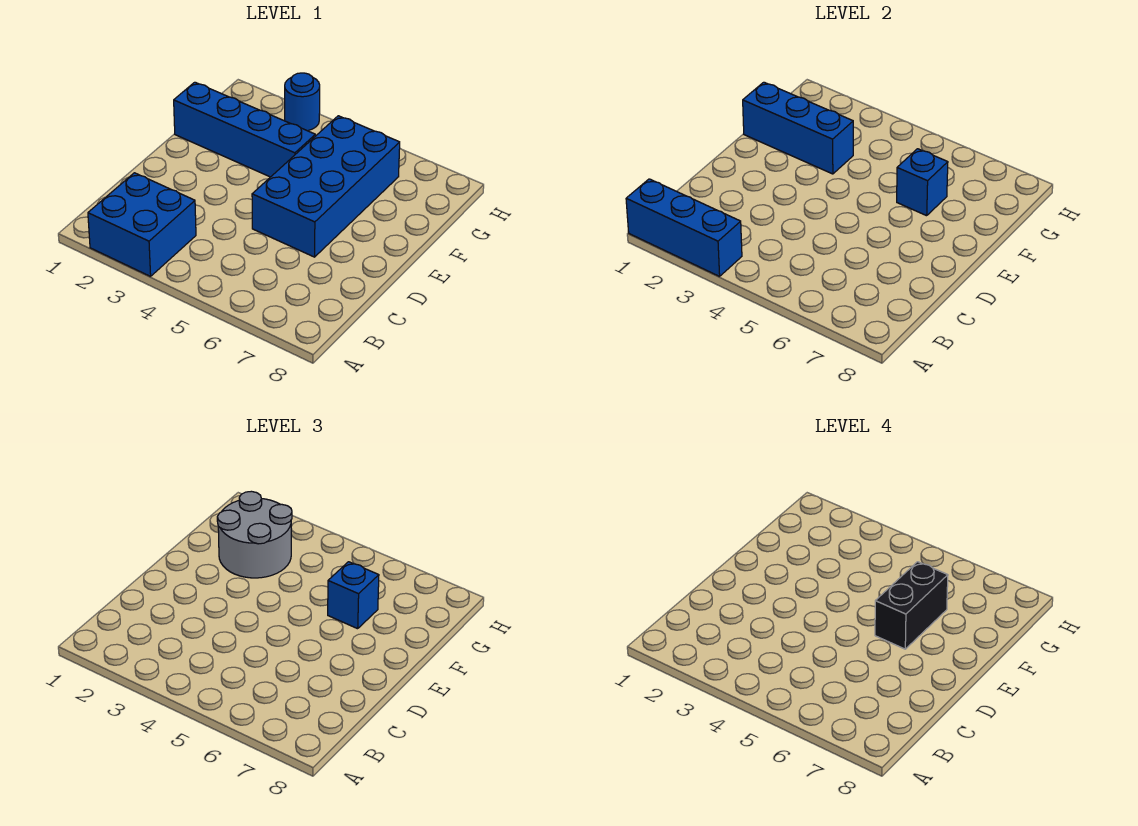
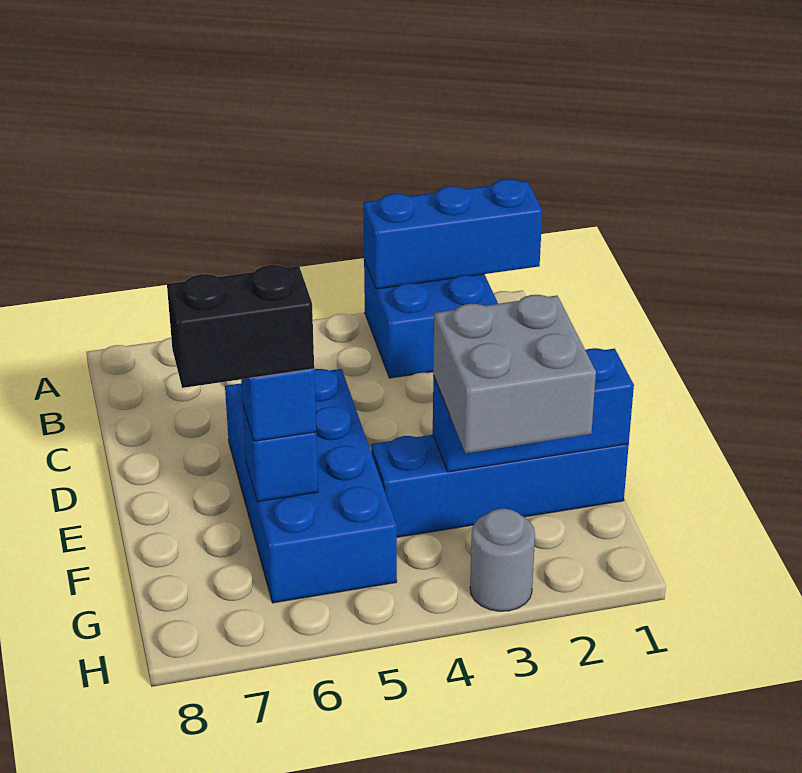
black brick E6:F6 level 4 -> black brick F6:F7 level 4
grey round brick F2:G3 level 3 -> grey brick F2:G3 level 3
blue round brick H3 level 1 -> grey round brick H3 level 1

